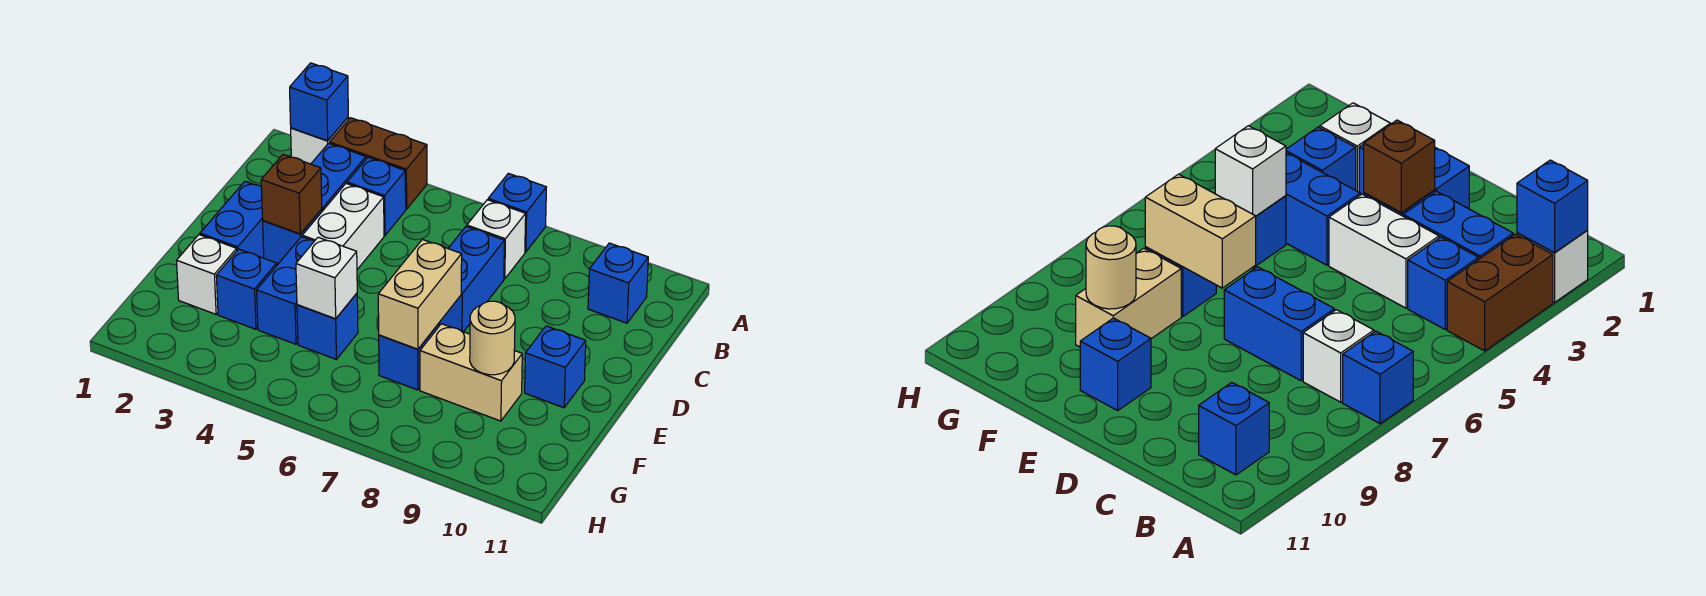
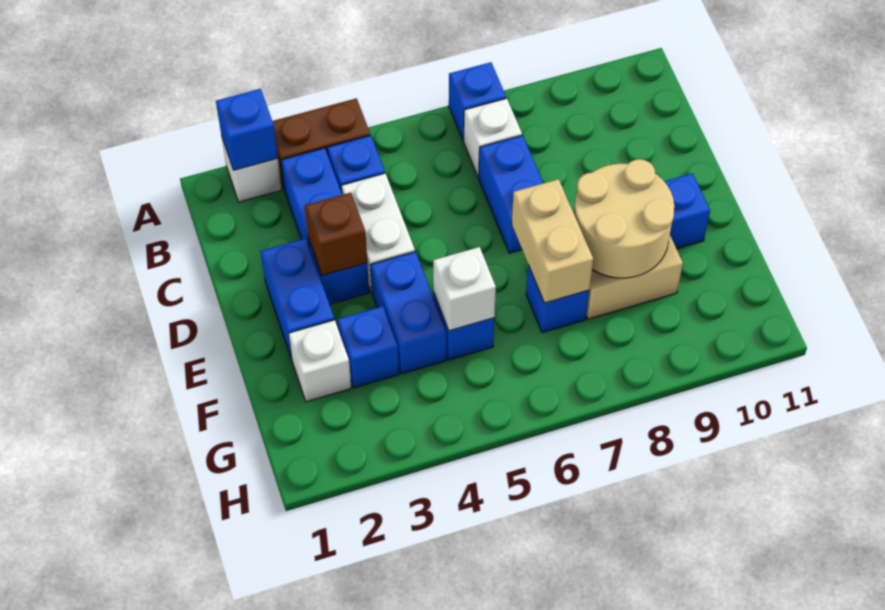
blue brick B10 level 1 -> none
tan round brick F9 level 2 -> tan round brick E8:F9 level 2

